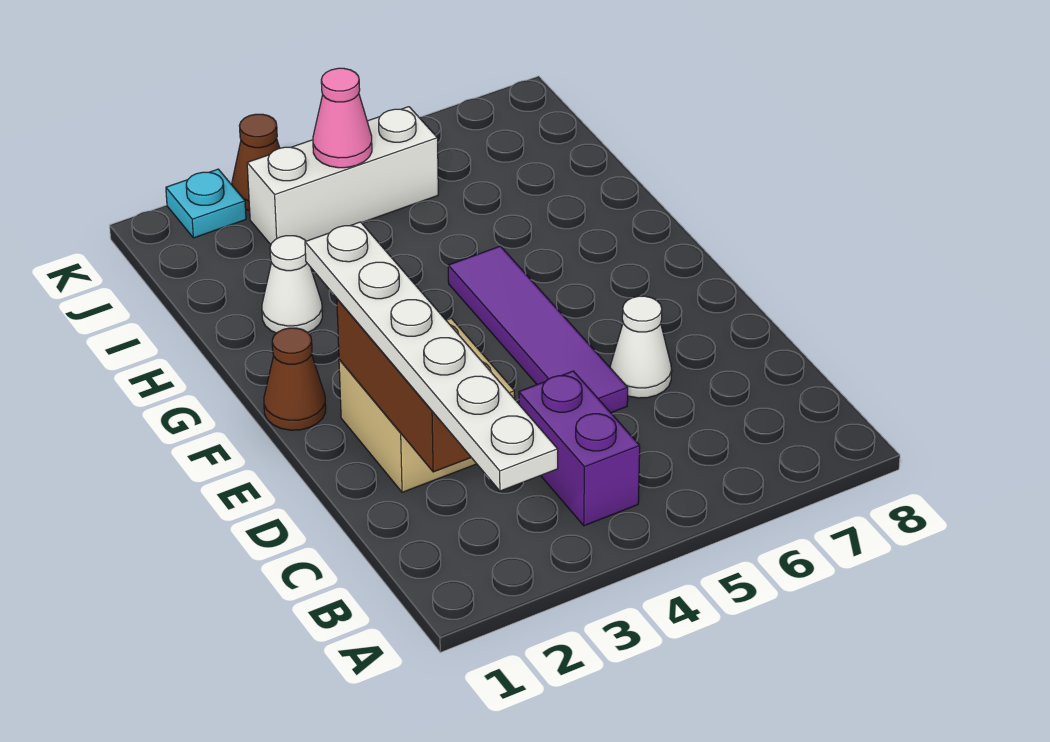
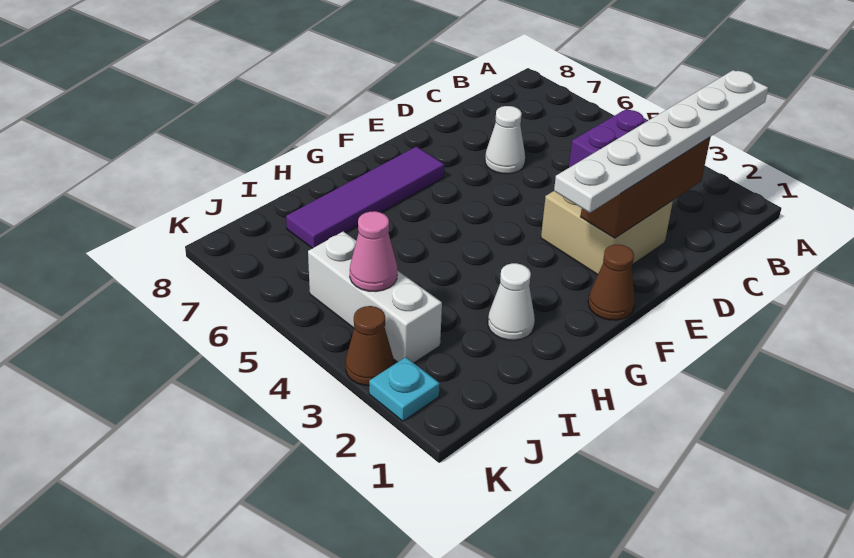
purple tile D5:G5 level 1 -> purple tile F7:I7 level 1

